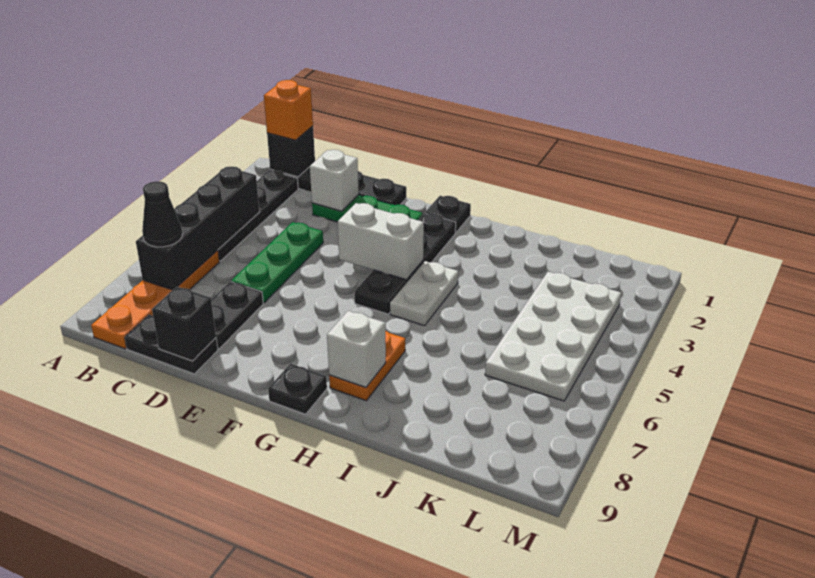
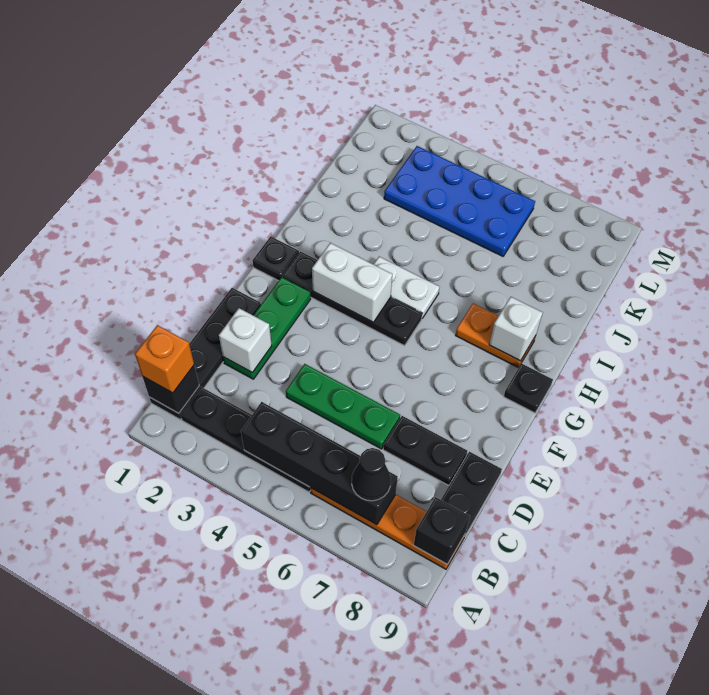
black brick D9 level 2 -> black brick B9 level 2
white brick F4:G4 level 2 -> white brick G3:G4 level 2
white plate K3:L6 level 1 -> blue plate K3:L6 level 1

